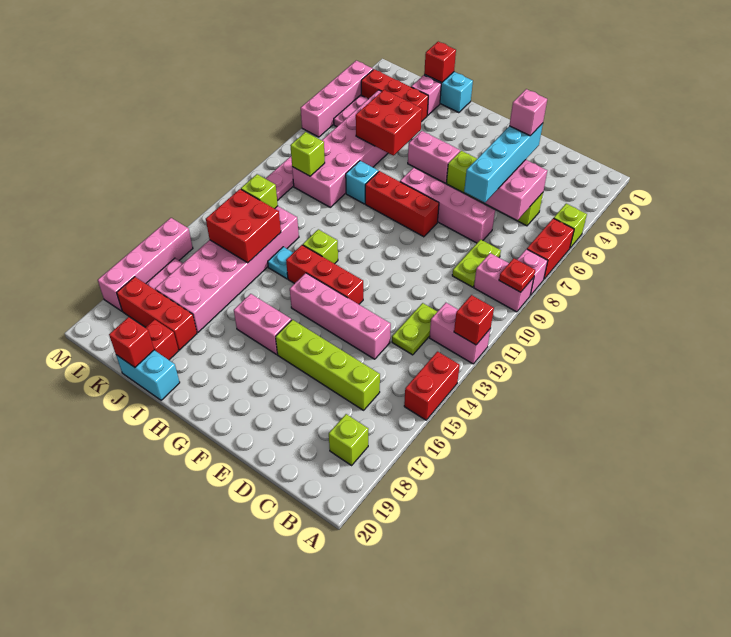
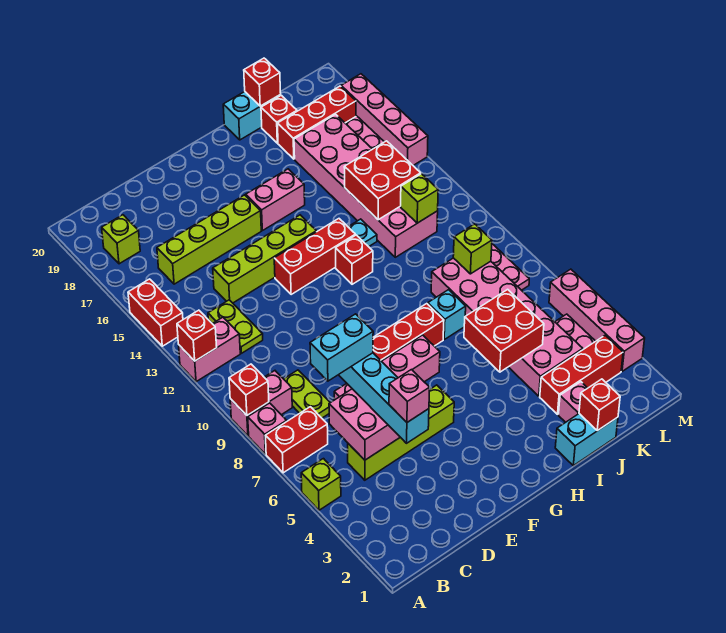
red brick A6:A7 level 1 -> red brick A7:B7 level 1
red plate A9 level 2 -> red brick A9 level 2
none -> cyan brick C7:D7 level 4
pink brick D14:G14 level 1 -> lime brick D14:G14 level 1
pink brick G5:H5 level 1 -> none
lime brick H12 level 1 -> red brick H12 level 1

